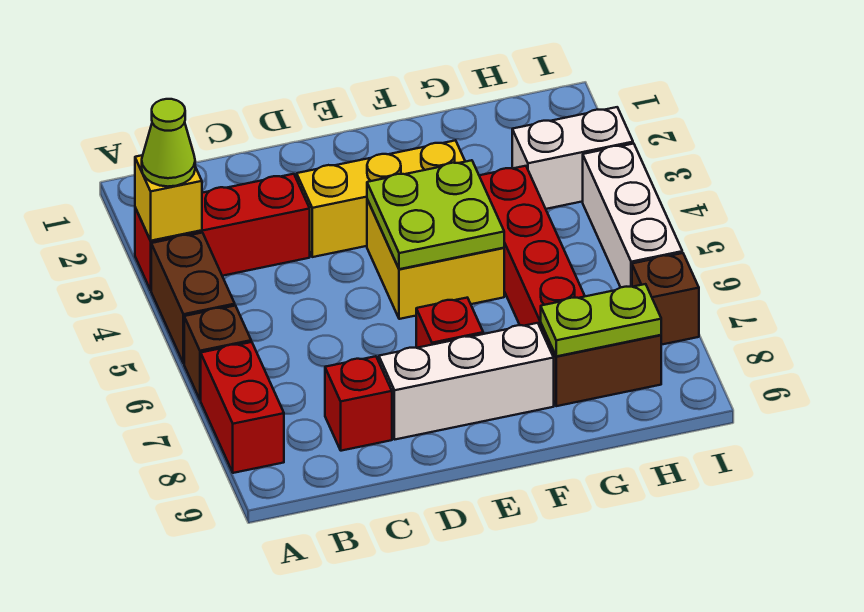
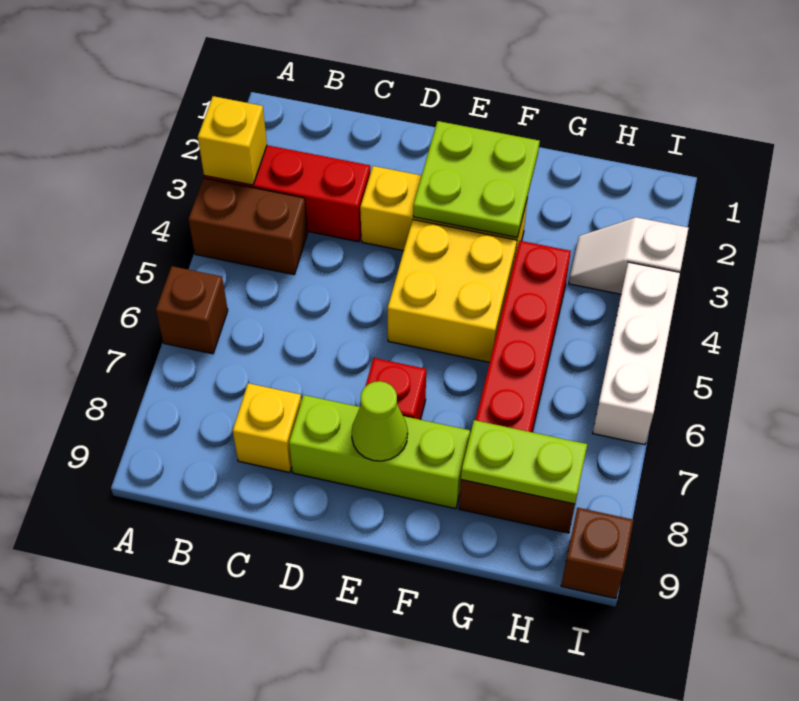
lime cone A3 level 3 -> lime cone E8 level 2
brown brick A4:A5 level 1 -> brown brick A4:B4 level 1
red brick A7:A8 level 1 -> none
red brick C8 level 1 -> yellow brick C8 level 1
white brick D8:F8 level 1 -> lime brick D8:F8 level 1
lime plate E4:F5 level 2 -> lime plate E2:F3 level 2
white brick H3:I3 level 1 -> white slope H3:I3 level 1 top I
brown brick I7 level 1 -> brown brick I9 level 1

